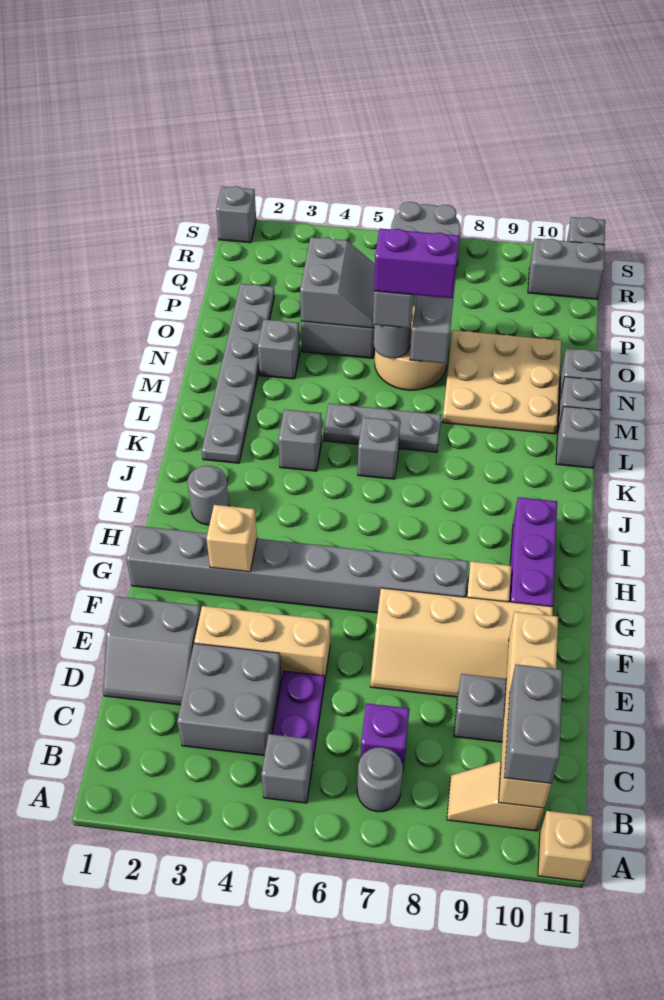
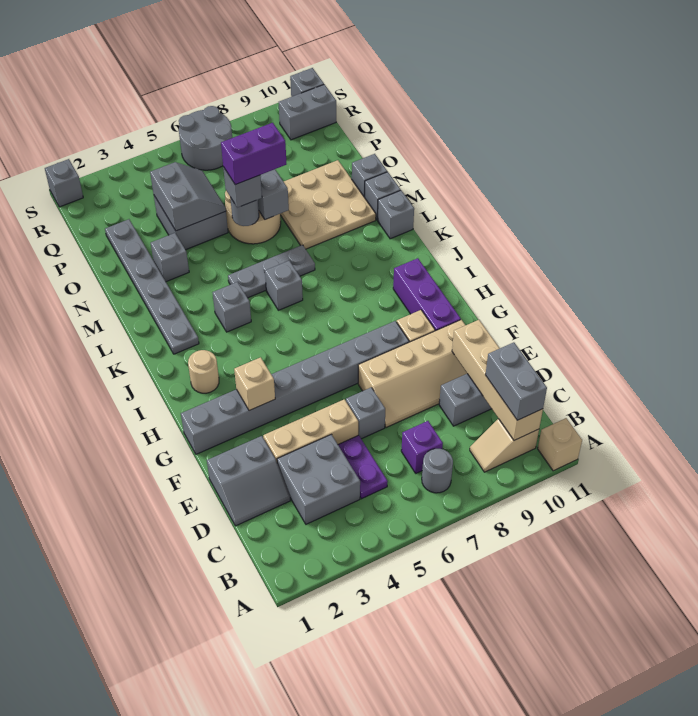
grey brick B5 level 1 -> grey brick E6 level 1
grey round brick I2 level 1 -> tan round brick I2 level 1

